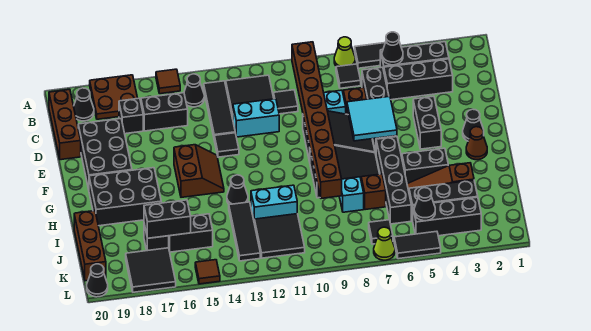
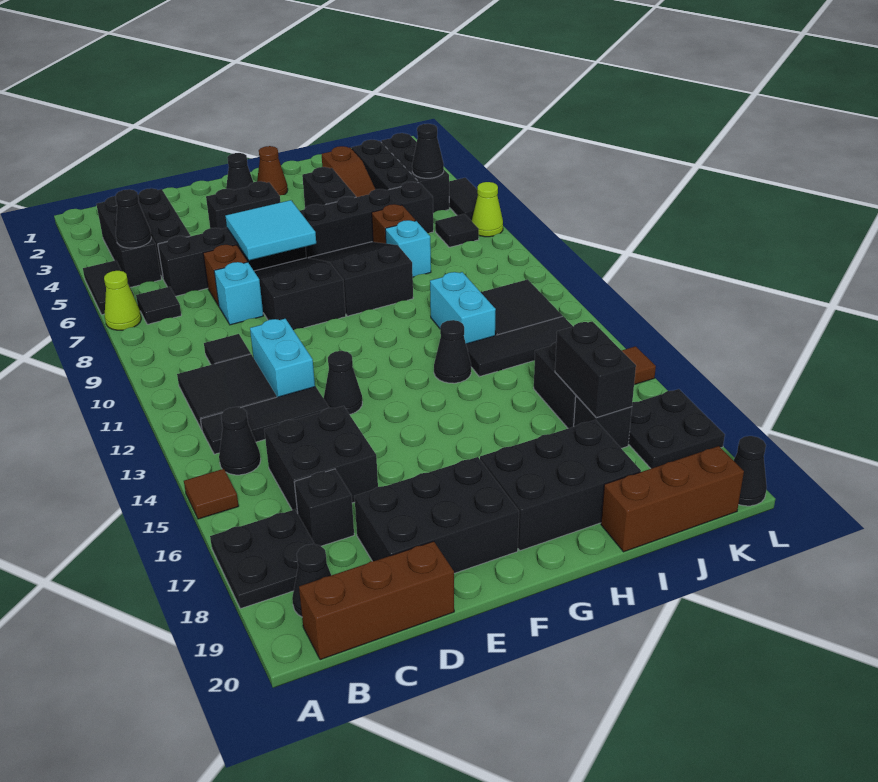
brown plate A17:B18 level 1 -> black plate A17:B18 level 1
brown brick B9:I9 level 2 -> none
black brick C15:C16 level 1 -> black brick C15:D16 level 1
black tile E13 level 1 -> black cone E13 level 1
brown slope F14:G15 level 1 top 15 -> none
black brick G17:H19 level 1 -> black brick G18:I19 level 1
black tile K17:L18 level 1 -> black plate K17:L18 level 1

